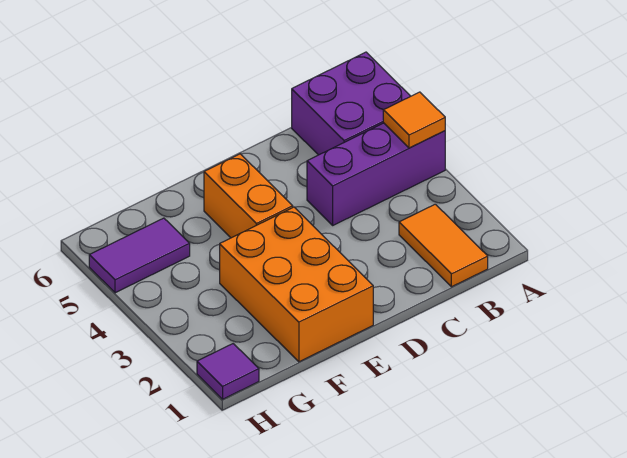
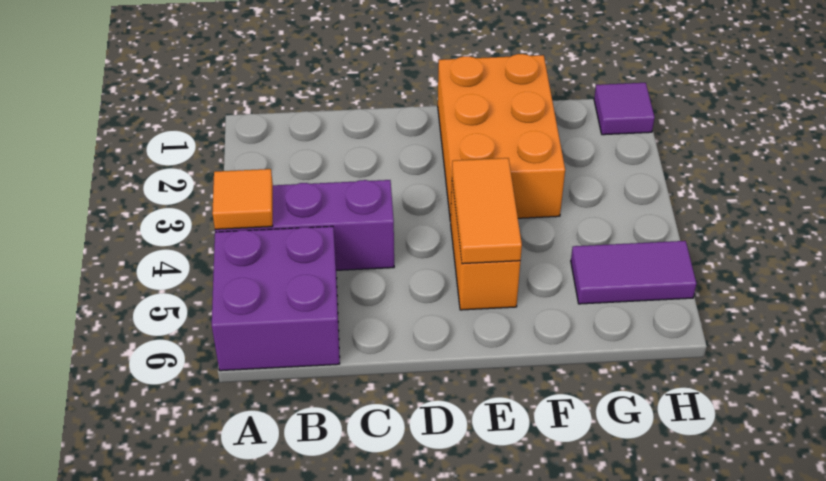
orange tile B1:B2 level 1 -> orange tile E4:E5 level 2

